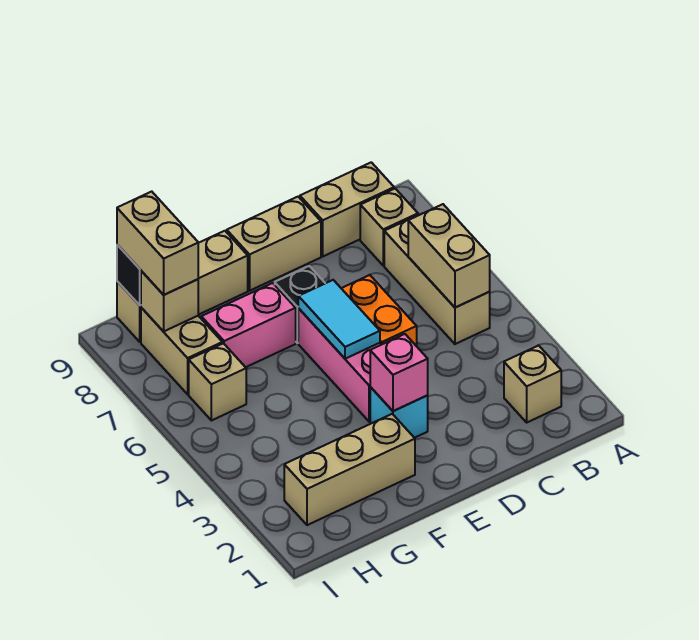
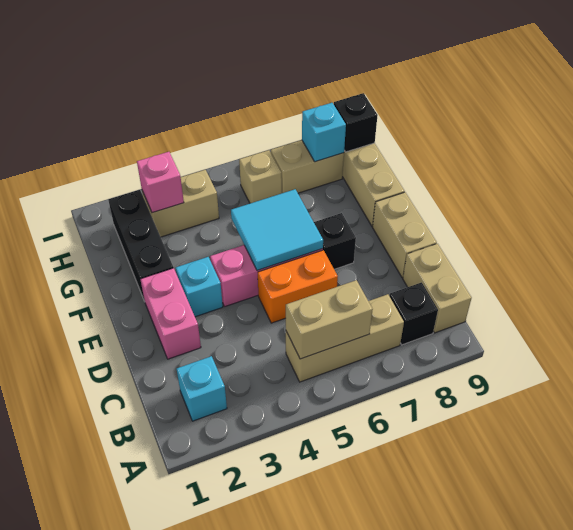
tan brick B2 level 1 -> cyan brick B2 level 1
tan brick B8 level 1 -> black brick B8 level 1
pink brick E3 level 2 -> pink brick H3 level 2
cyan tile E5:E6 level 2 -> cyan tile E5:F6 level 2
tan brick F2:H2 level 1 -> black brick F2:H2 level 1
pink brick F7:G7 level 1 -> pink brick D2:E2 level 1
tan brick H8 level 2 -> cyan brick H8 level 2
tan brick H8:H9 level 3 -> tan brick H3:H4 level 1

